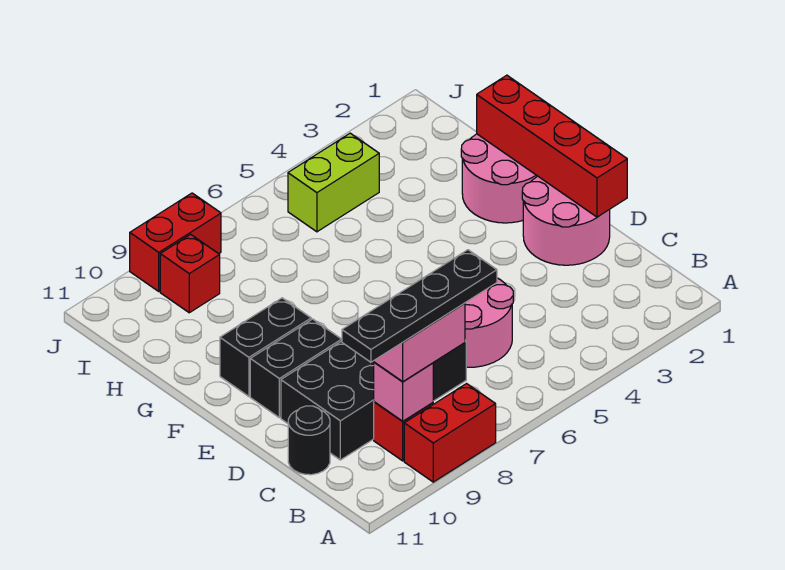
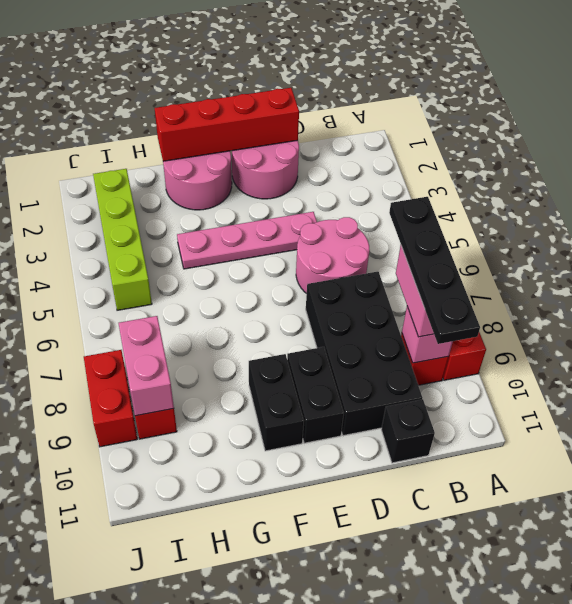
black round brick C11 level 1 -> black brick C11 level 1
none -> pink plate D4:G4 level 1
lime brick I4:I5 level 1 -> lime brick I2:I5 level 1
none -> pink brick I8:I9 level 2

